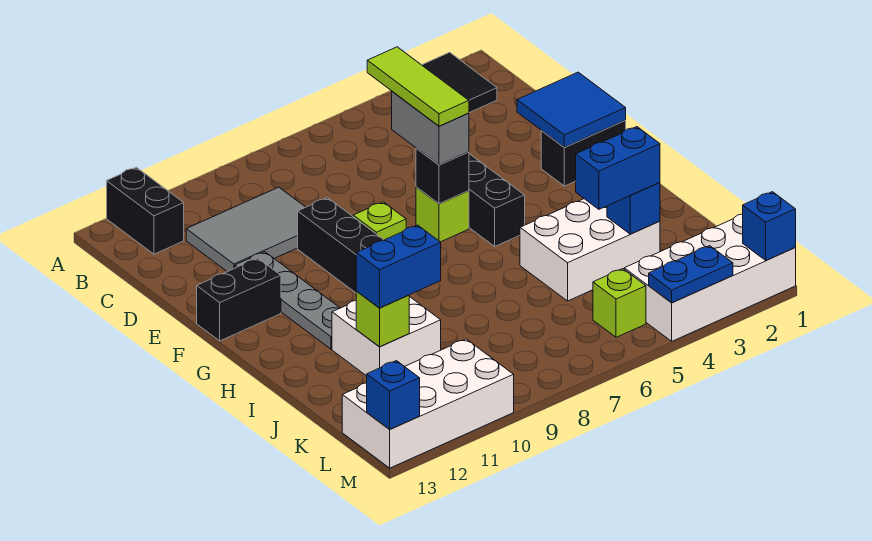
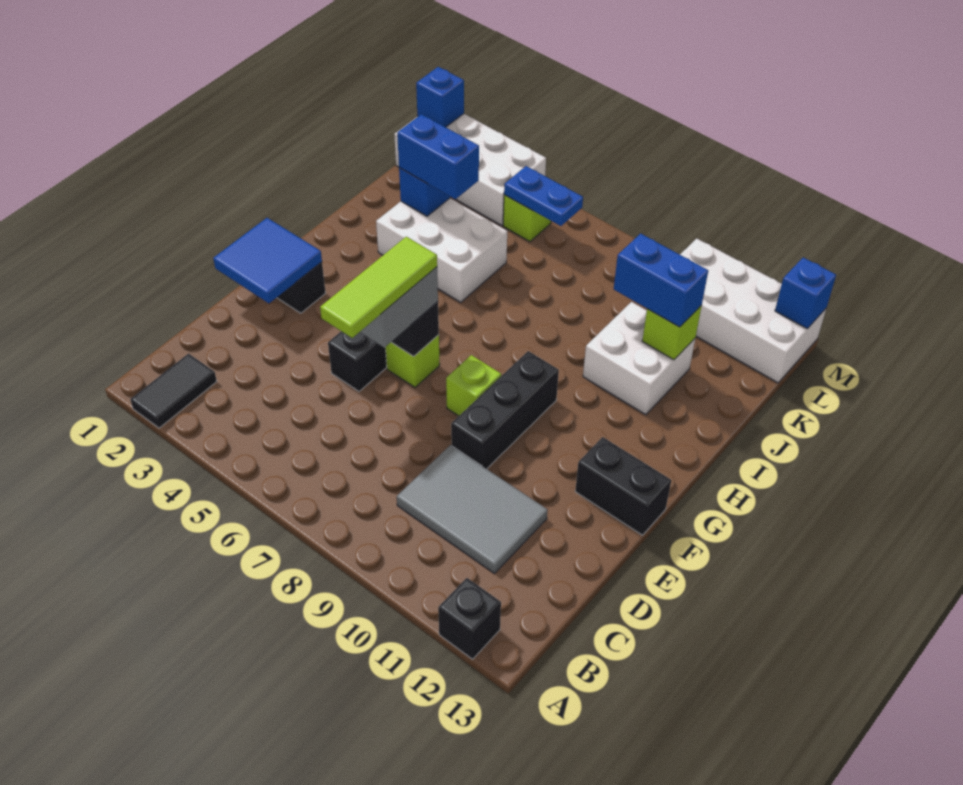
black brick A12:B12 level 1 -> black brick A12 level 1
grey plate E11:H11 level 1 -> none
blue plate M3:M4 level 2 -> blue plate L5:L6 level 2

